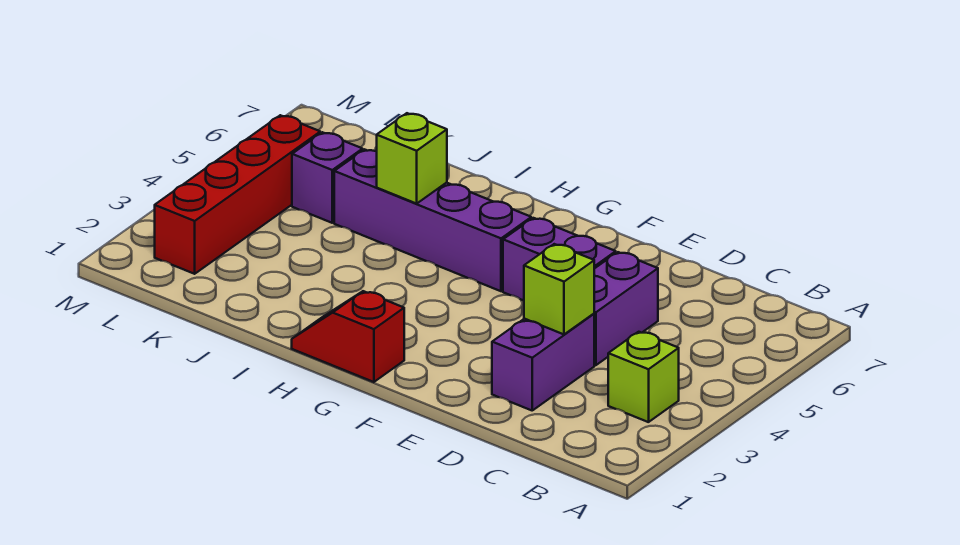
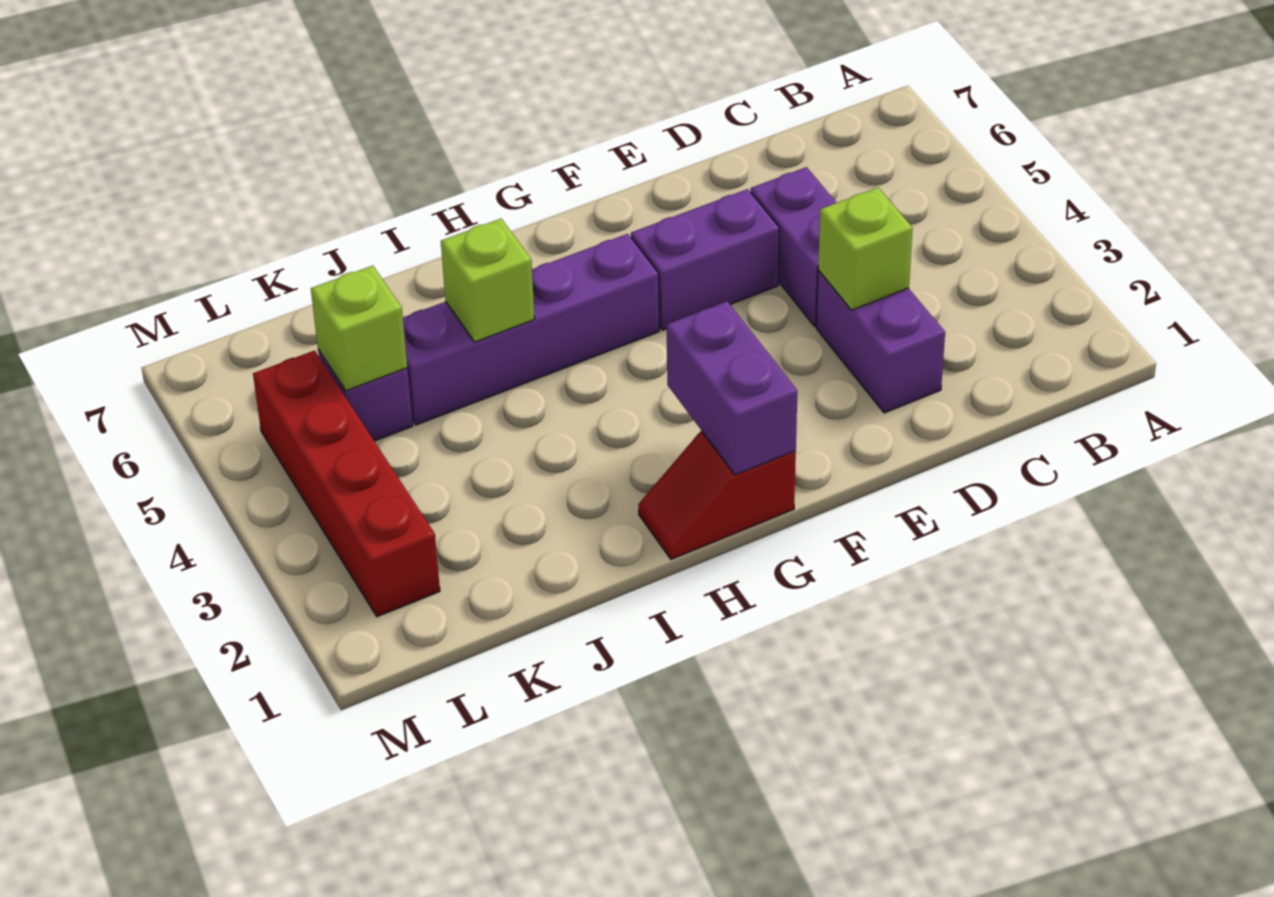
lime brick B3 level 1 -> lime brick K5 level 2
none -> purple brick G1:G2 level 2

